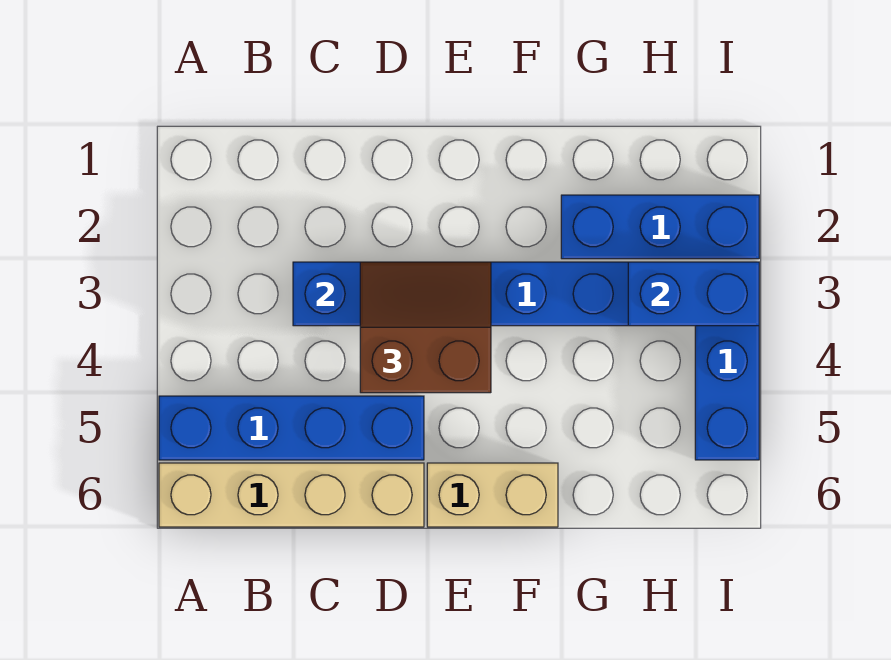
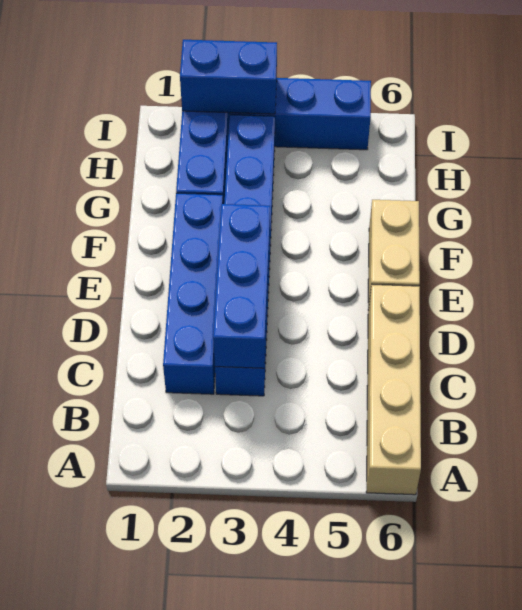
blue brick A5:D5 level 1 -> blue brick C2:F2 level 1
brown slope D3:E4 level 3 top 4 -> none
blue brick H3:I3 level 2 -> blue brick I2:I3 level 2

